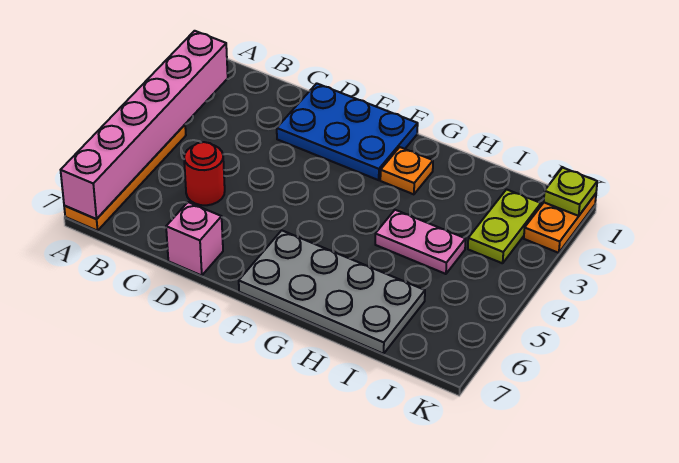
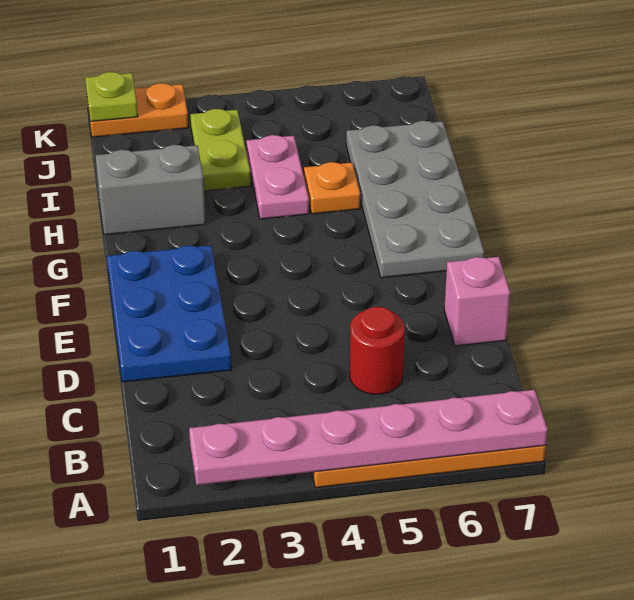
pink brick A2:A7 level 2 -> pink plate A2:A7 level 2
orange plate G2 level 1 -> orange plate H5 level 1
none -> grey brick H1:H2 level 1
lime plate J2:J3 level 1 -> lime plate I3:J3 level 1

